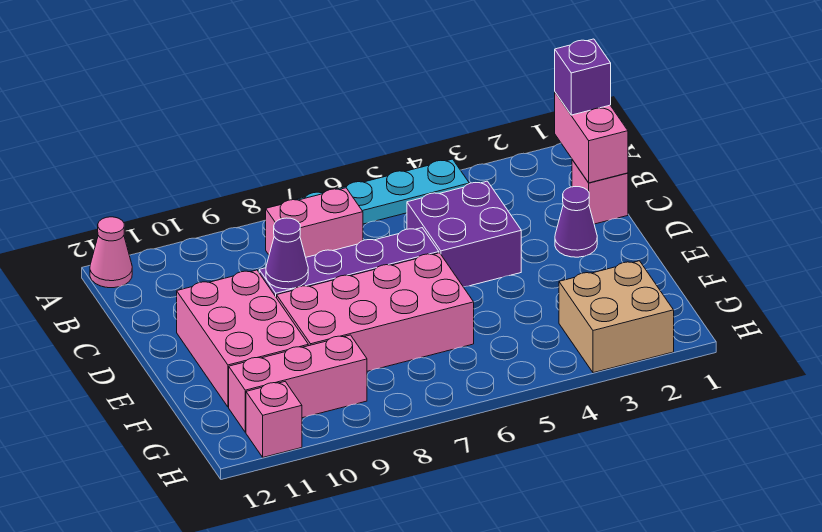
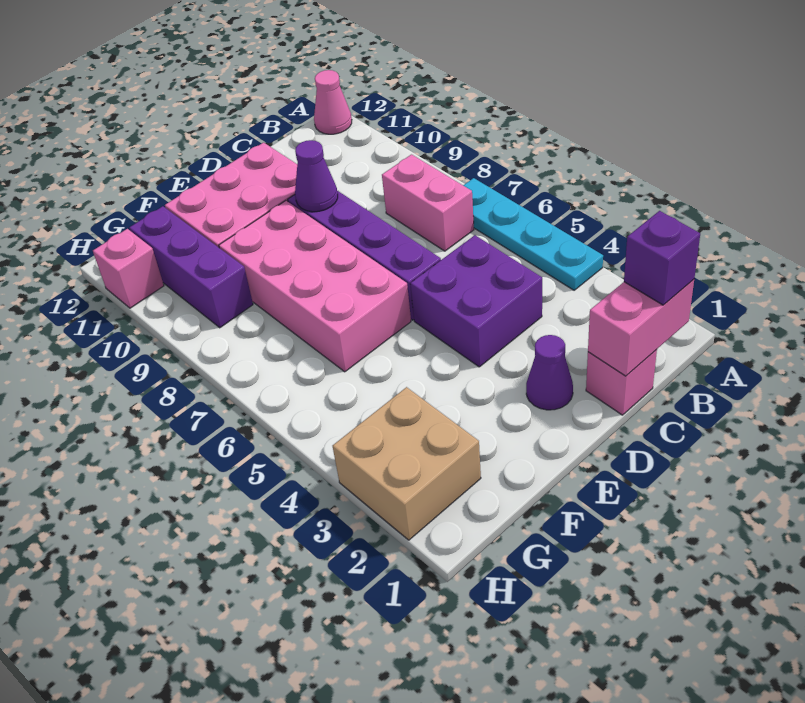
pink brick G9:G11 level 1 -> purple brick G9:G11 level 1

